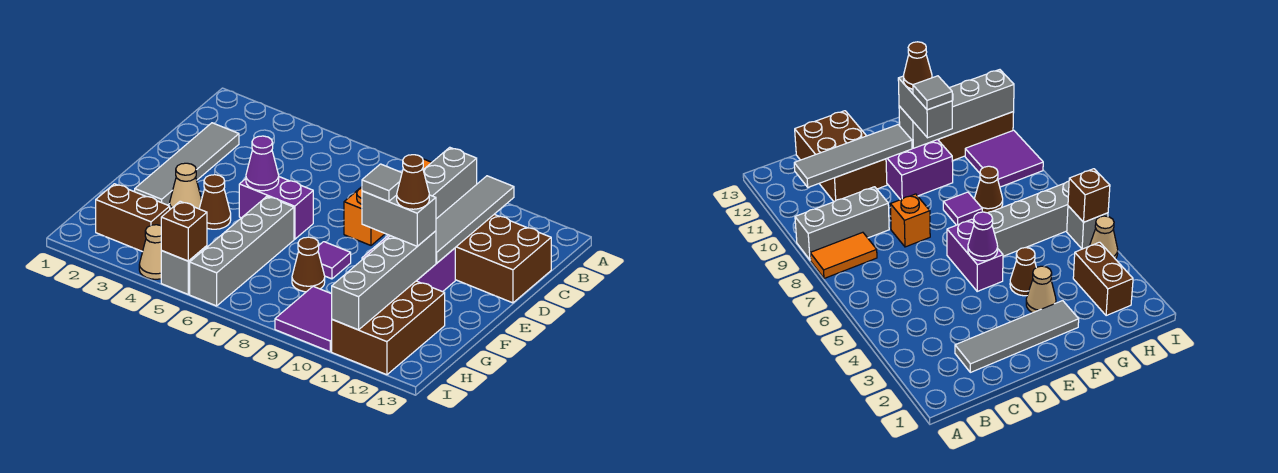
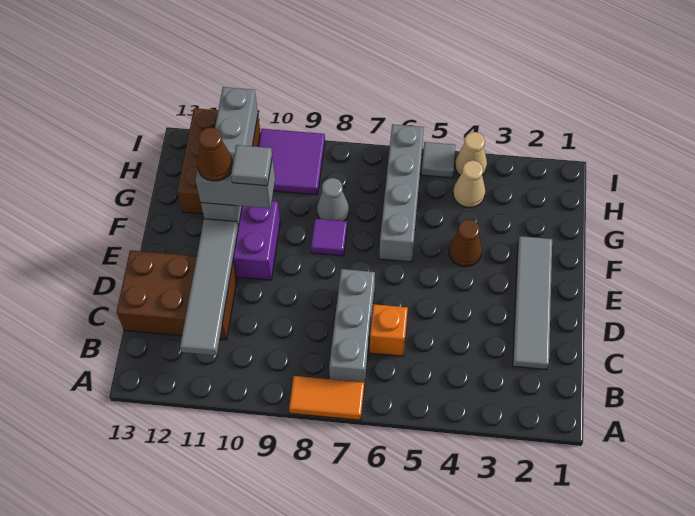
orange tile A8:B8 level 1 -> orange tile A7:A8 level 1
grey brick A9:C9 level 1 -> grey brick B7:D7 level 1
orange brick D8 level 1 -> orange brick C6 level 1
purple brick E5:E6 level 1 -> none
purple cone E5 level 2 -> none
tan cone F3 level 1 -> tan cone H4 level 1
brown cone G8 level 1 -> grey cone G8 level 1
brown brick H2:H3 level 1 -> none
grey brick I5 level 1 -> grey tile I5 level 1
brown brick I5 level 2 -> none

